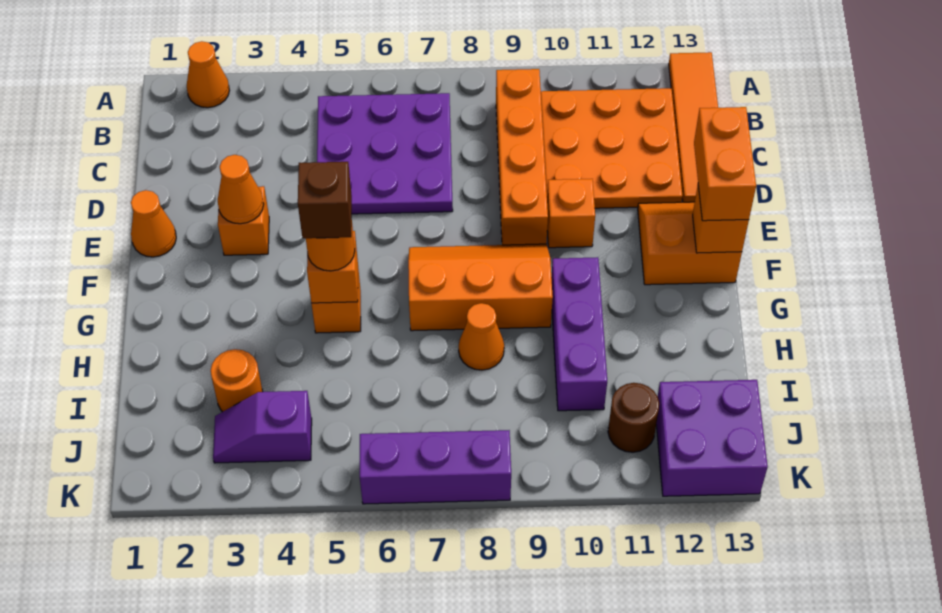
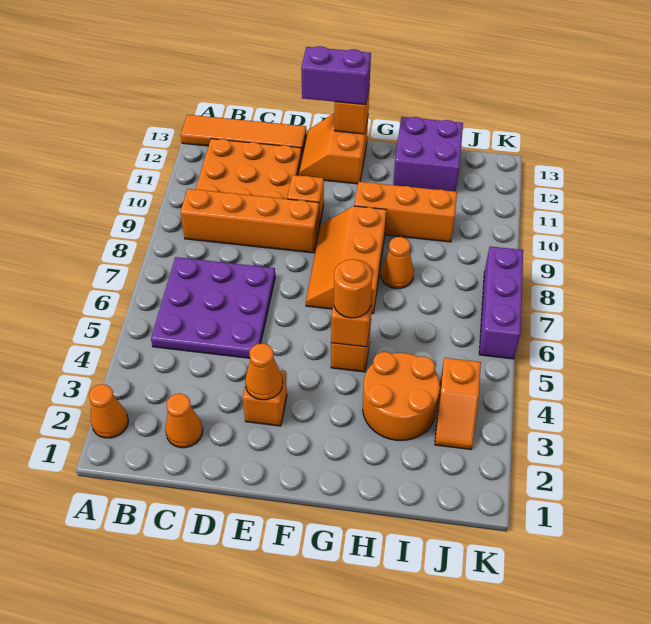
orange cone E1 level 1 -> orange cone C2 level 1
orange brick E13:F13 level 3 -> purple brick E13:F13 level 3
brown brick G5 level 4 -> none
purple brick G10:I10 level 1 -> orange brick G10:I10 level 1
orange round brick I3 level 1 -> orange round brick H3:I4 level 1
purple slope J3:J4 level 1 top 4 -> orange slope J3:J4 level 1 top 4
brown round brick J11 level 1 -> none
purple brick J12:K13 level 1 -> purple brick H12:I13 level 1

